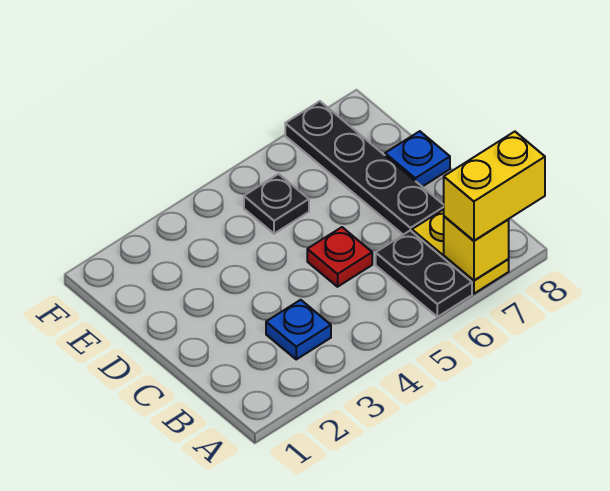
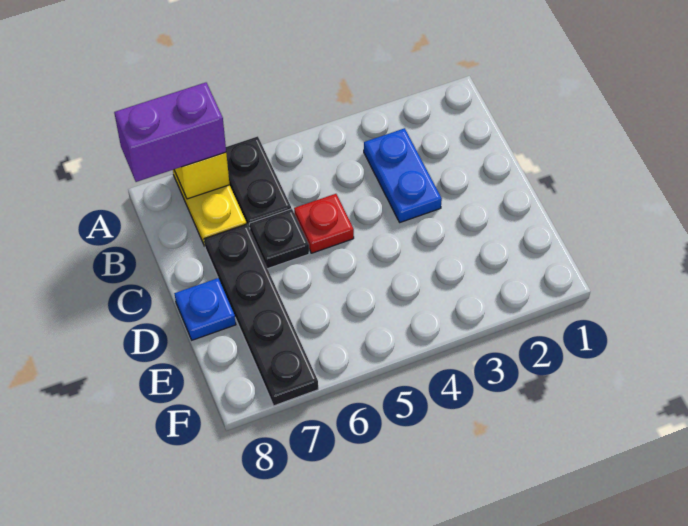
yellow brick A7:A8 level 3 -> purple brick A7:A8 level 3
blue plate B3 level 1 -> blue plate B3:C3 level 1
black plate E5 level 1 -> black plate C6 level 1

